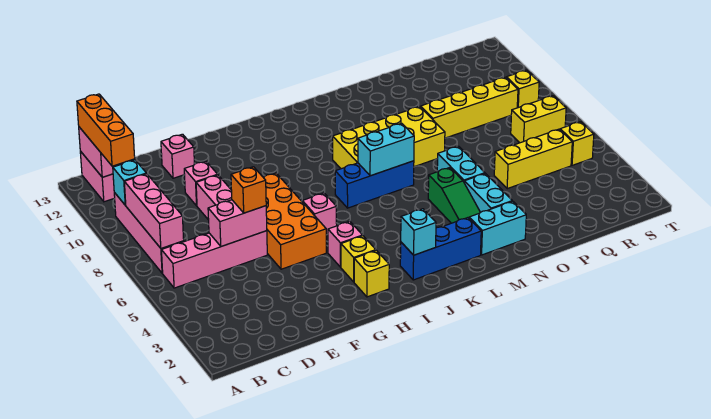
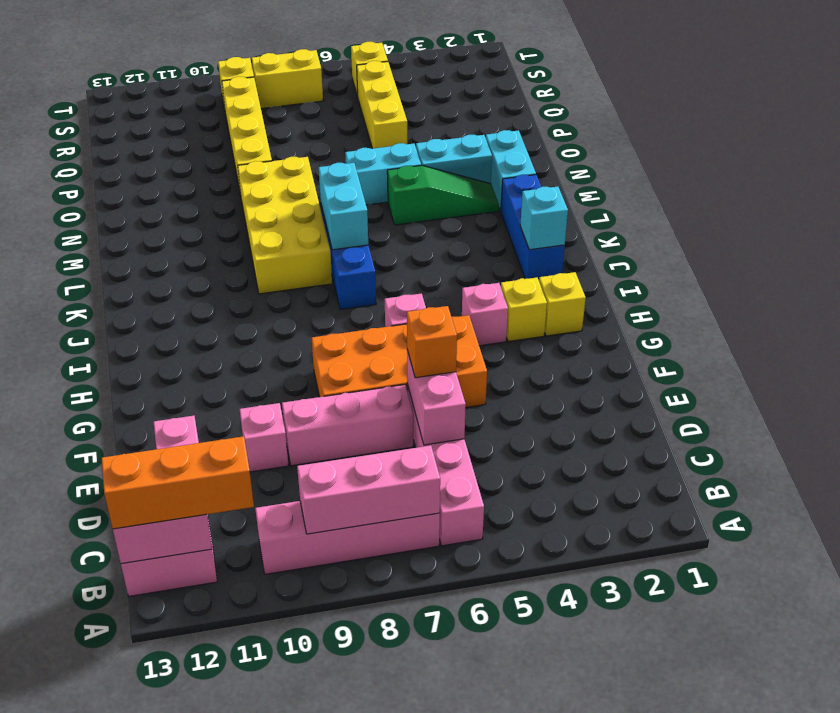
cyan brick B10 level 2 -> none
yellow brick R7:S7 level 1 -> yellow brick S7:S8 level 1

